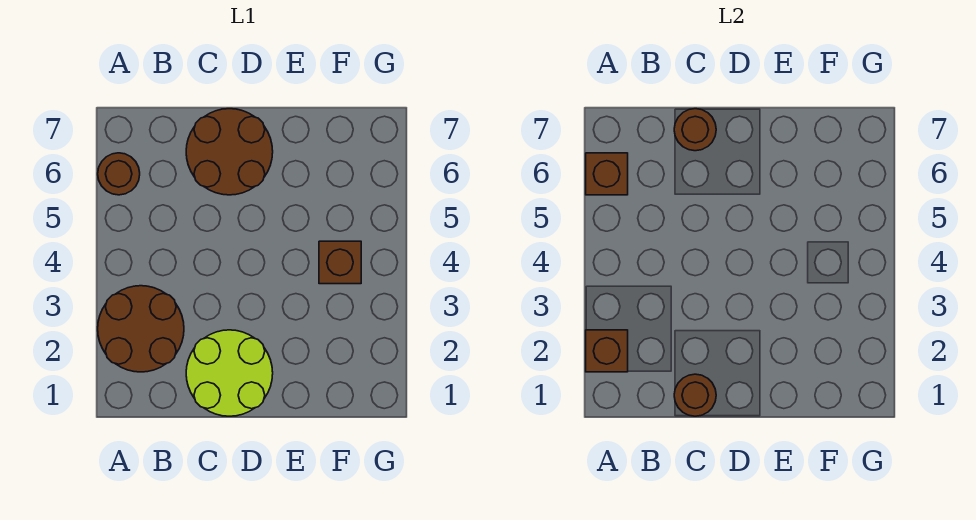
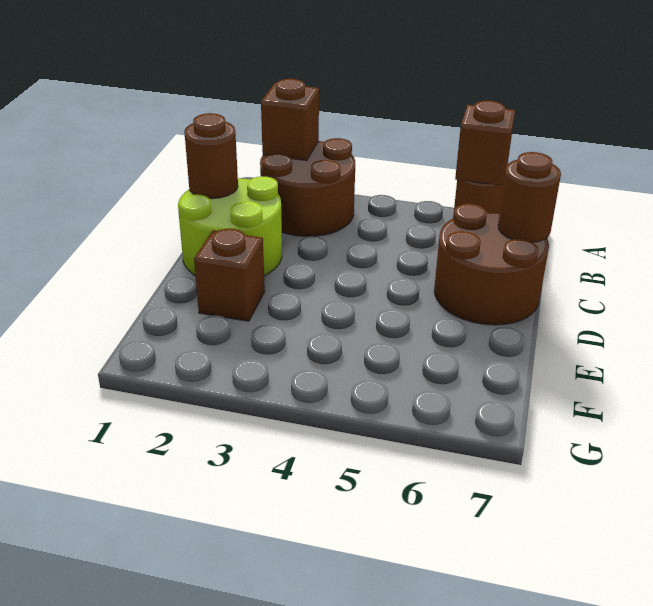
brown brick F4 level 1 -> brown brick E2 level 1

